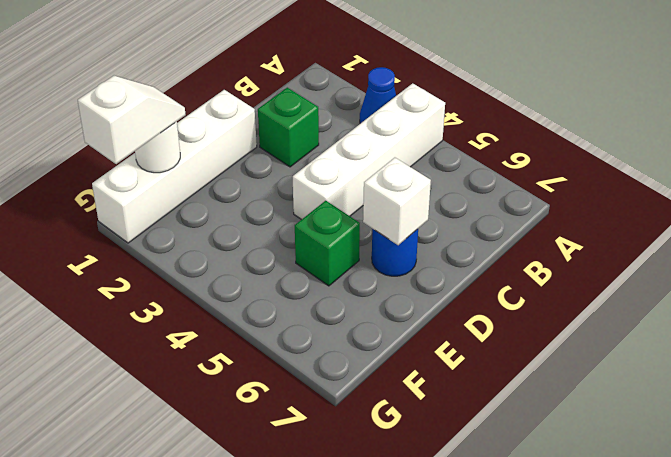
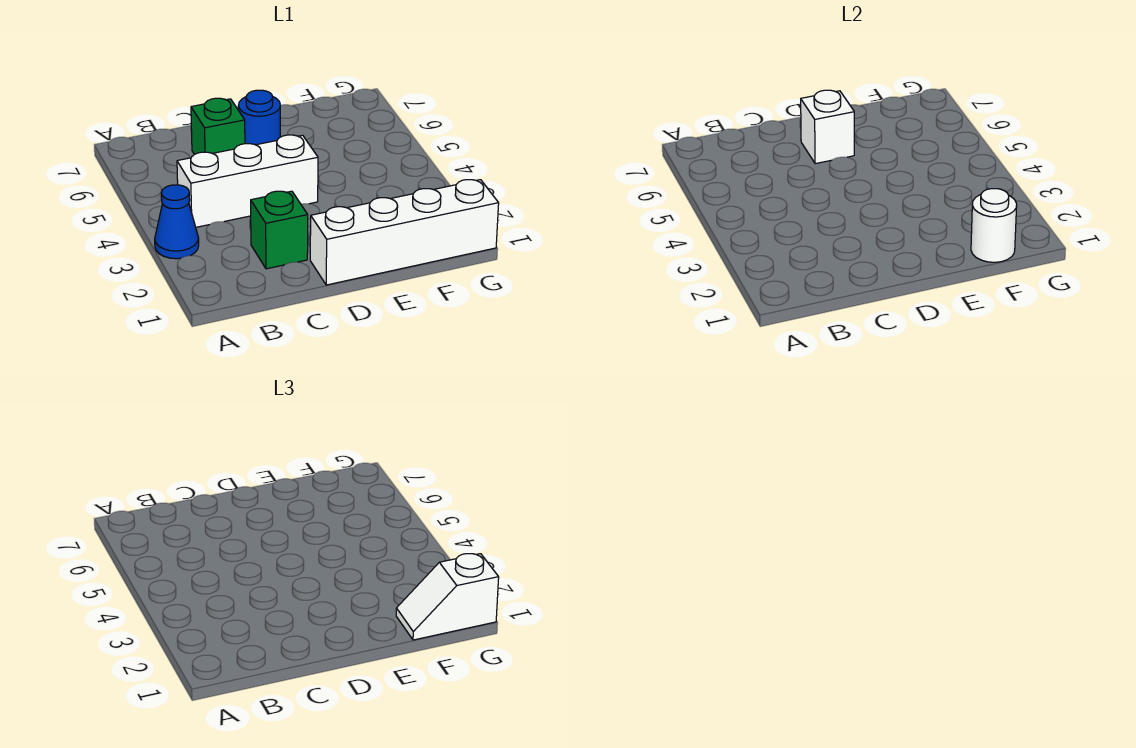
white brick A4:D4 level 1 -> white brick B4:D4 level 1
green brick E5 level 1 -> green brick C6 level 1

